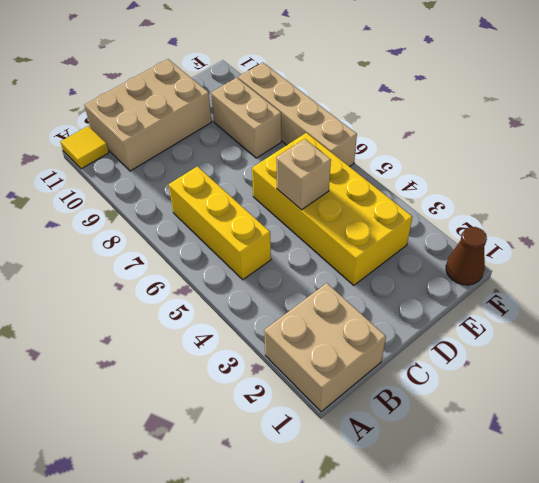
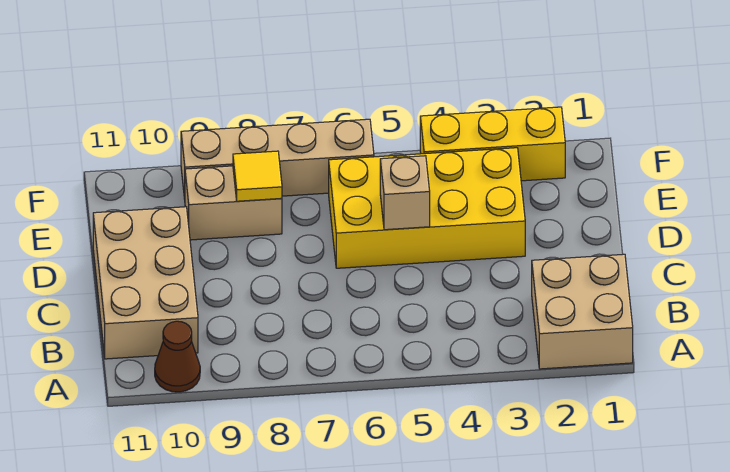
yellow tile A11 level 1 -> yellow tile E8 level 2
yellow brick B5:B7 level 1 -> yellow brick F2:F4 level 1
brown cone F1 level 1 -> brown cone A10 level 1

